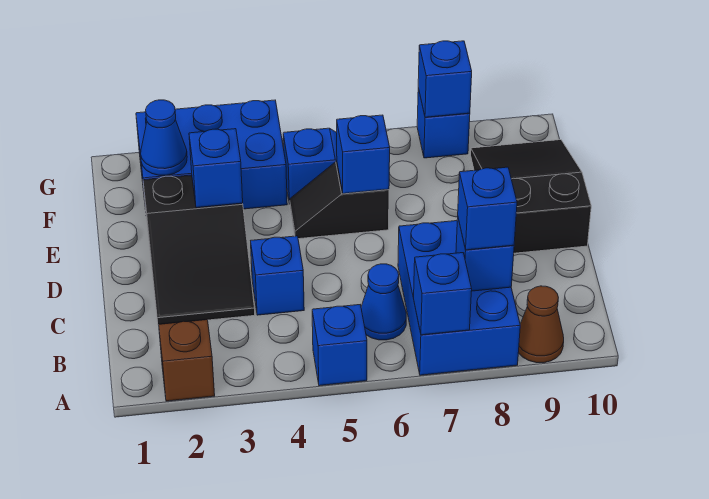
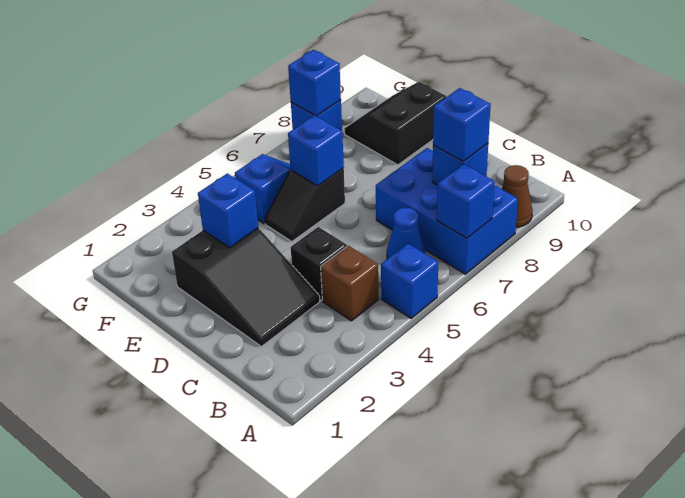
brown brick A2 level 1 -> brown brick B4 level 1
blue brick C4 level 1 -> black brick C4 level 1
black slope D9:F10 level 1 top D -> black slope E9:F10 level 1 top E
blue brick F2:G4 level 1 -> none
blue cone F2 level 2 -> none

